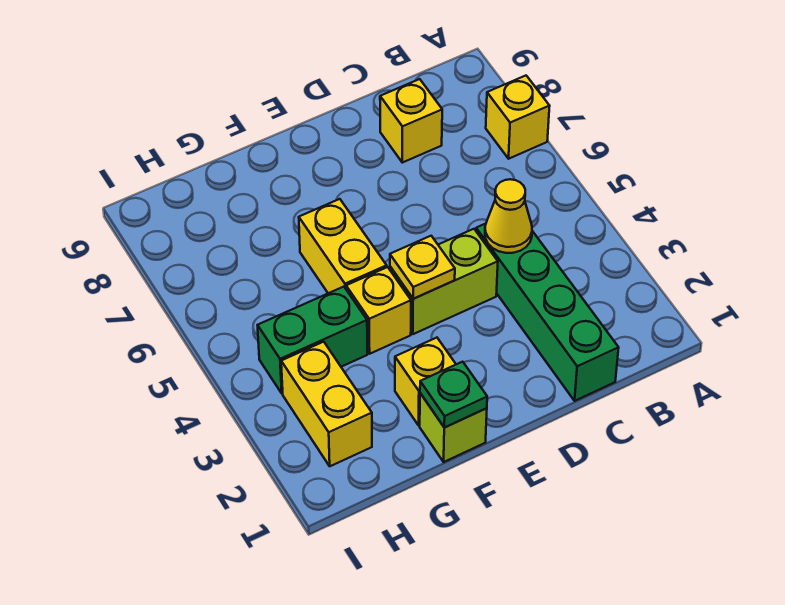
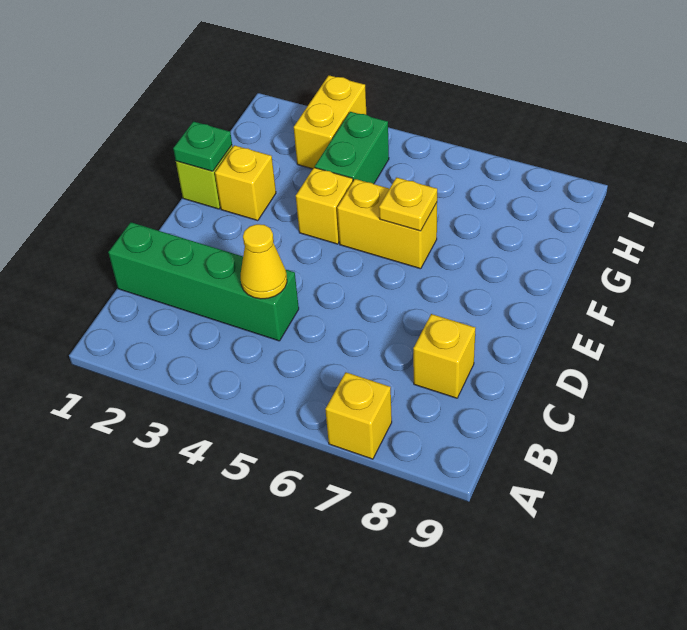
lime brick D4:E4 level 1 -> none
yellow plate E4 level 2 -> yellow plate F6 level 2
yellow brick H2:H3 level 1 -> yellow brick H3:I3 level 1

